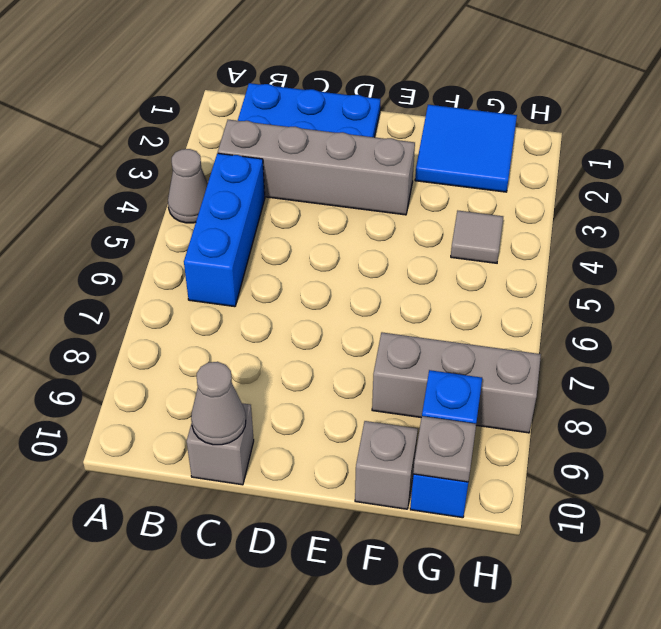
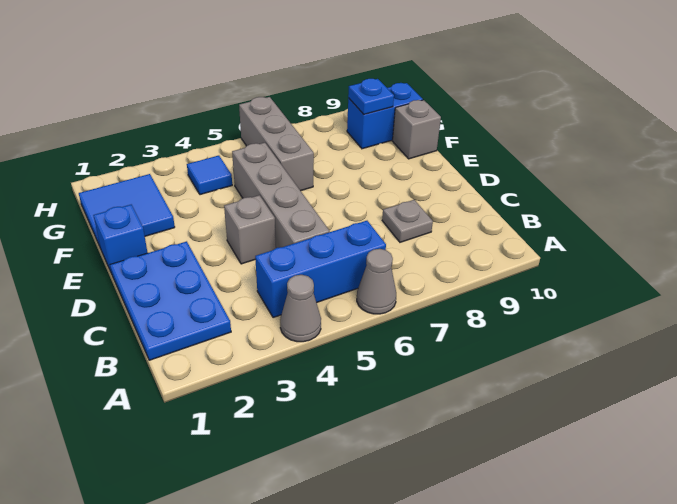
grey brick B3:E3 level 1 -> grey brick C5:F5 level 1
grey brick C10 level 1 -> grey brick D4 level 1
grey cone C10 level 2 -> grey cone A6 level 1
none -> blue brick E1 level 1
grey brick F8:H8 level 1 -> grey brick F6:H6 level 1
grey tile G4 level 1 -> blue tile G4 level 1
grey plate G10 level 2 -> grey plate C8 level 1

